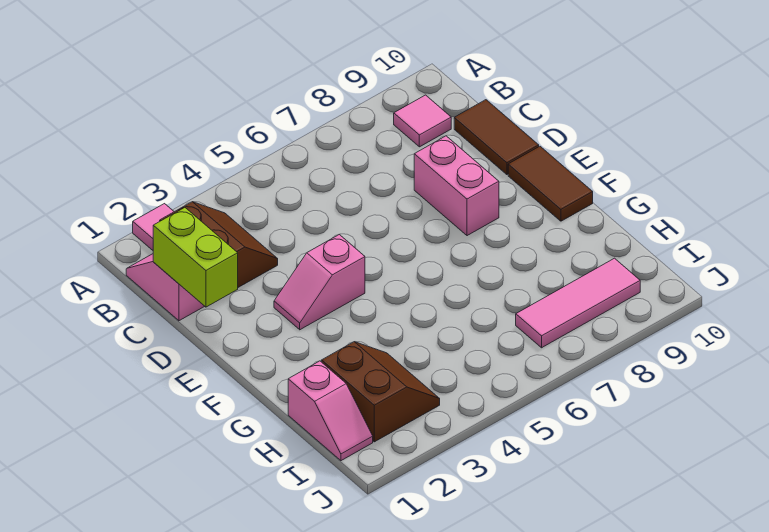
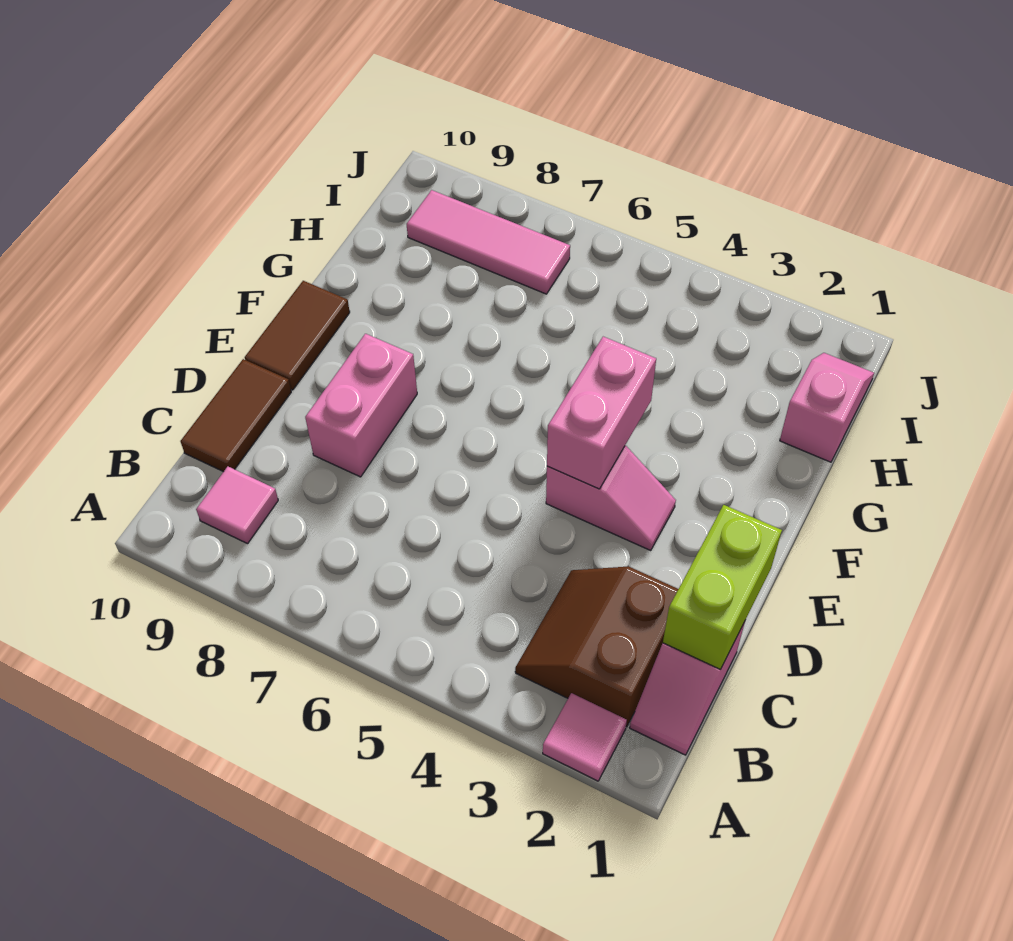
none -> pink brick E4:F4 level 2
brown slope H2:I3 level 1 top 2 -> none

